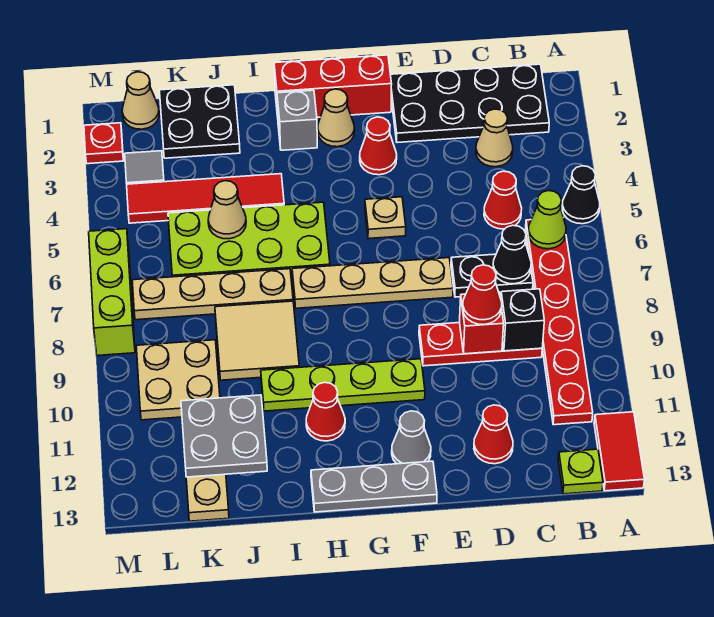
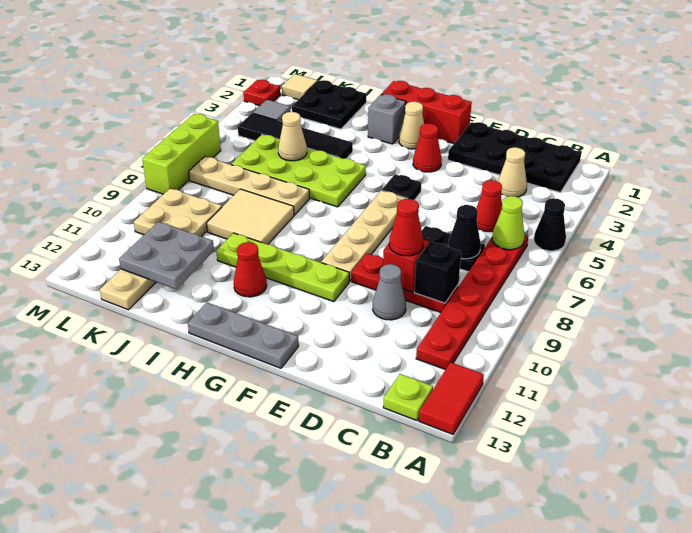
red cone D12 level 1 -> none
tan plate E7:H7 level 1 -> tan plate F6:F9 level 1
tan plate F5 level 1 -> black plate F5 level 1
grey cone F12 level 1 -> grey cone D10 level 1
red tile I4:L4 level 1 -> black tile I4:L4 level 1
tan cone L1 level 1 -> tan tile L1 level 1

